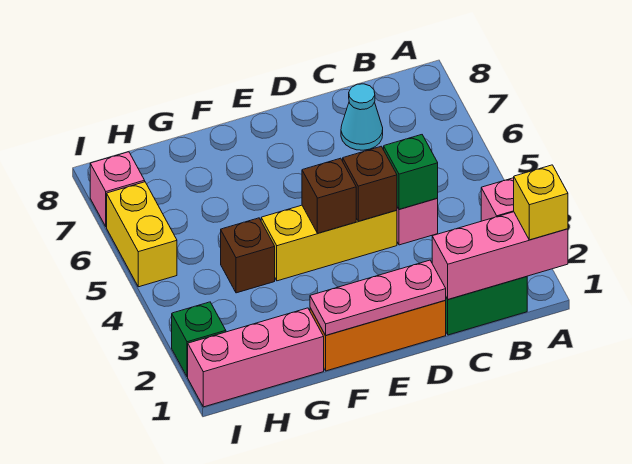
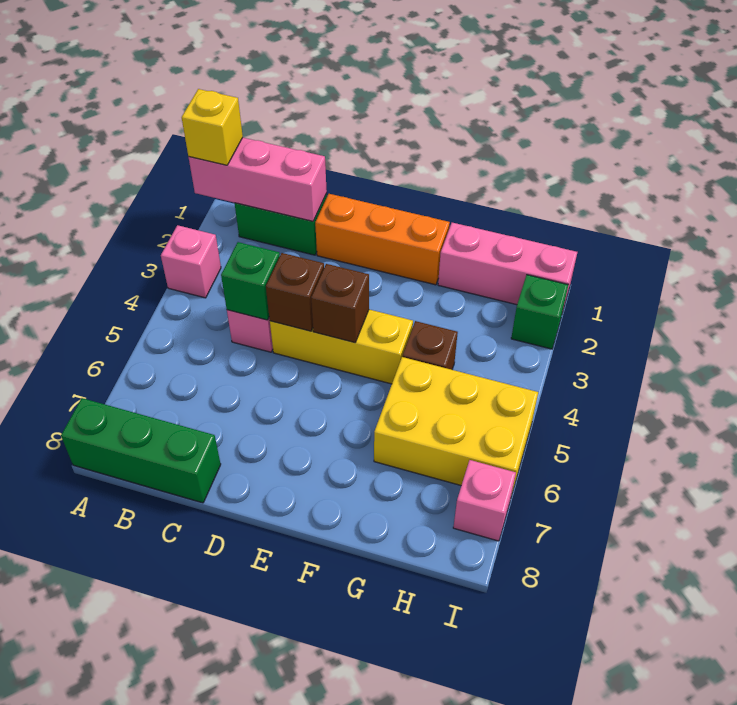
none -> green brick A8:C8 level 1
cyan cone C7 level 1 -> none
pink plate D1:F1 level 2 -> none
yellow brick I5:I6 level 1 -> yellow brick G5:I6 level 1

